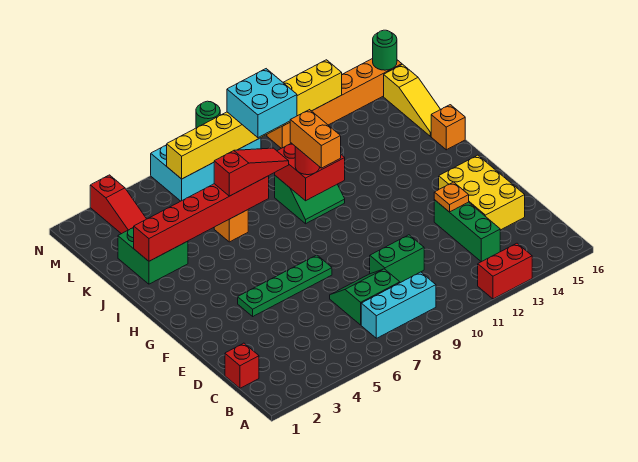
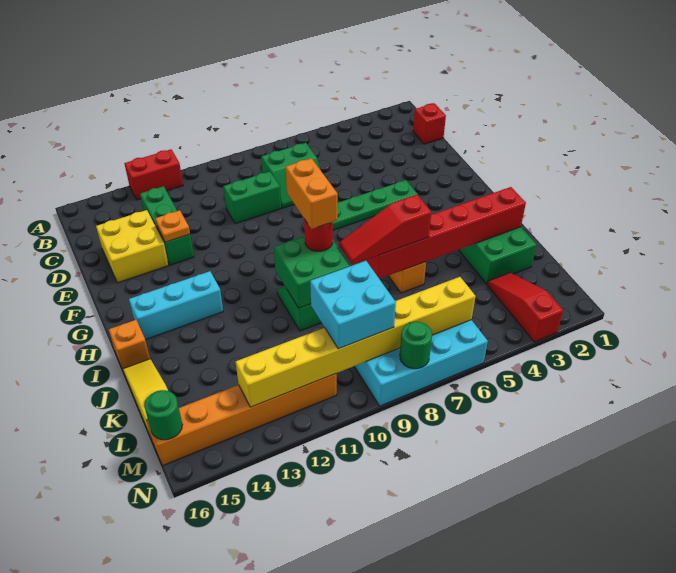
cyan brick B7:B9 level 1 -> cyan brick H13:H15 level 1
yellow brick D14:F15 level 1 -> yellow brick D14:E15 level 1
red brick I9:J10 level 2 -> green brick I9:J10 level 2

